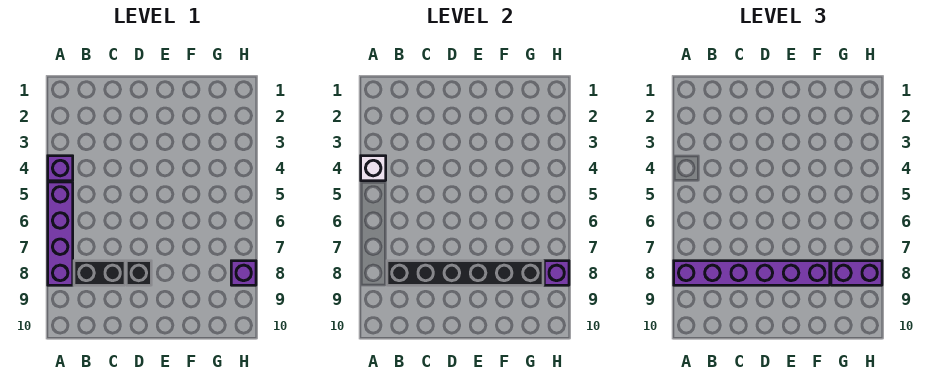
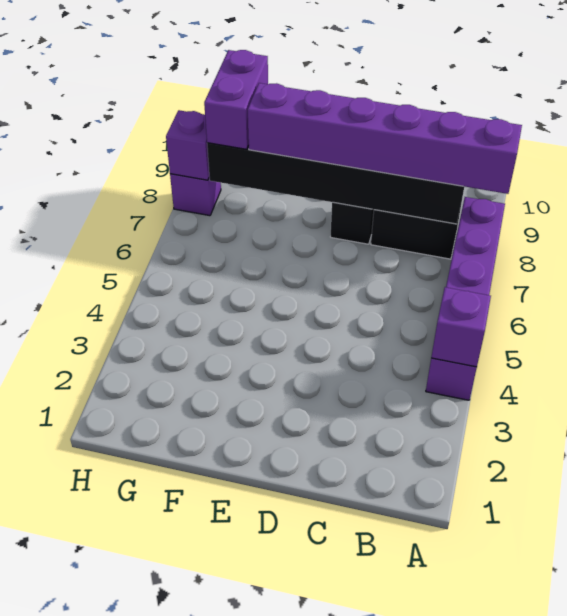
white brick A4 level 2 -> purple brick A4 level 2
purple brick G8:H8 level 3 -> purple brick G8:G9 level 3

